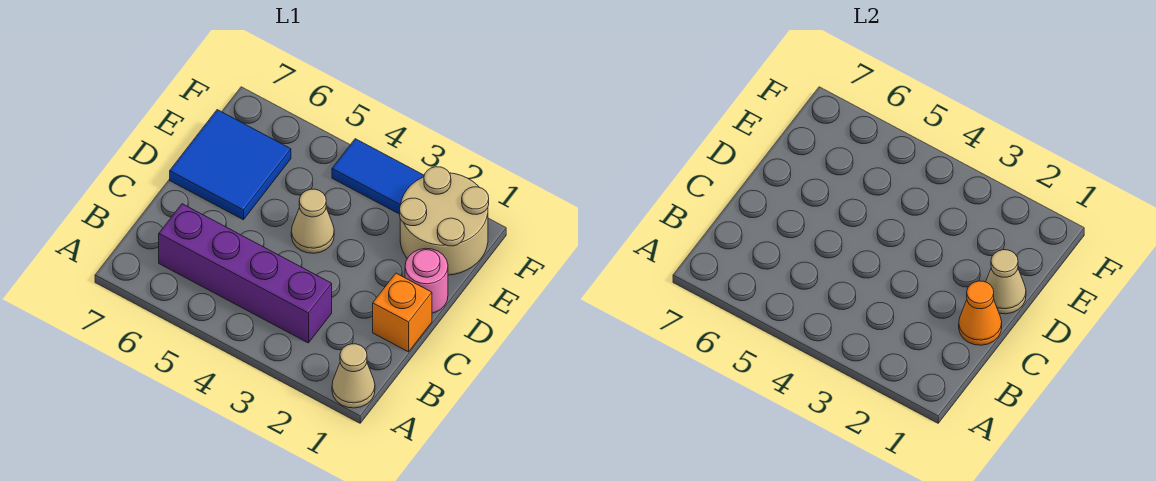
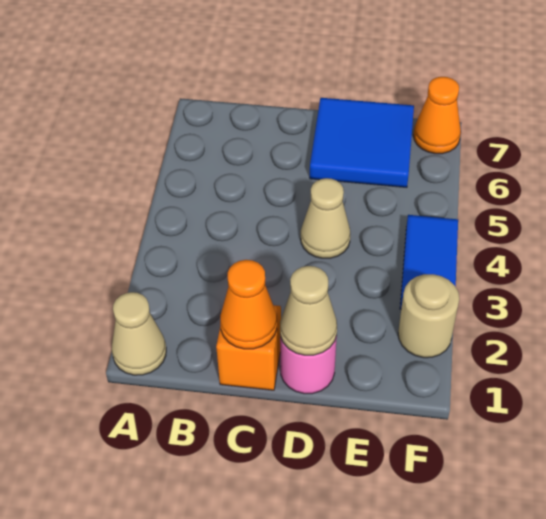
purple brick B3:B6 level 1 -> none
tan round brick E1:F2 level 1 -> tan round brick F2 level 1
none -> orange cone F7 level 1

